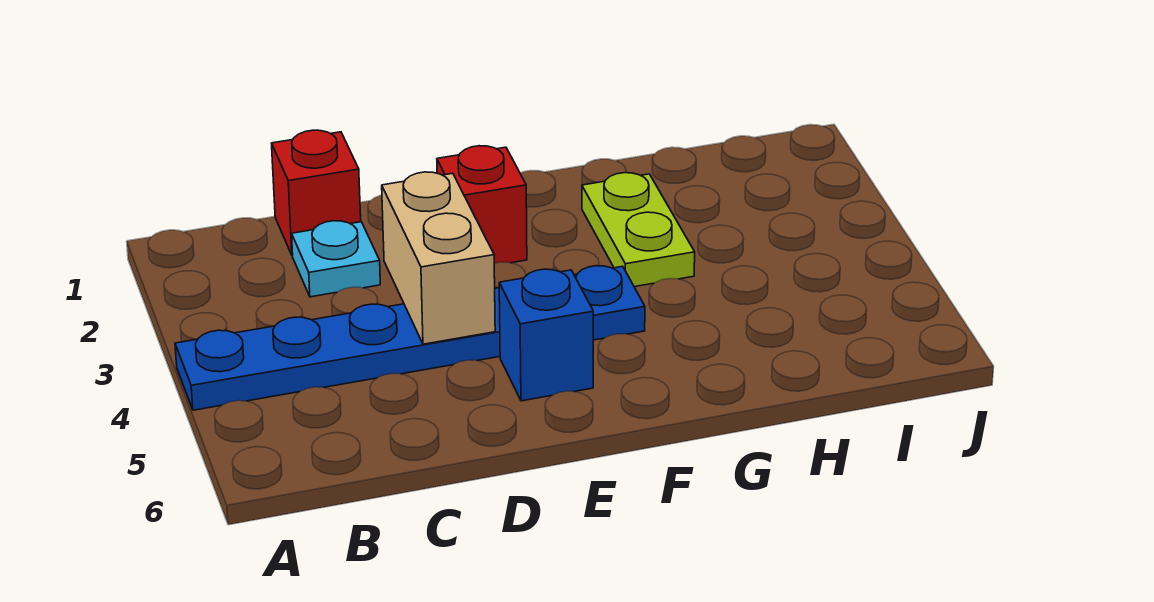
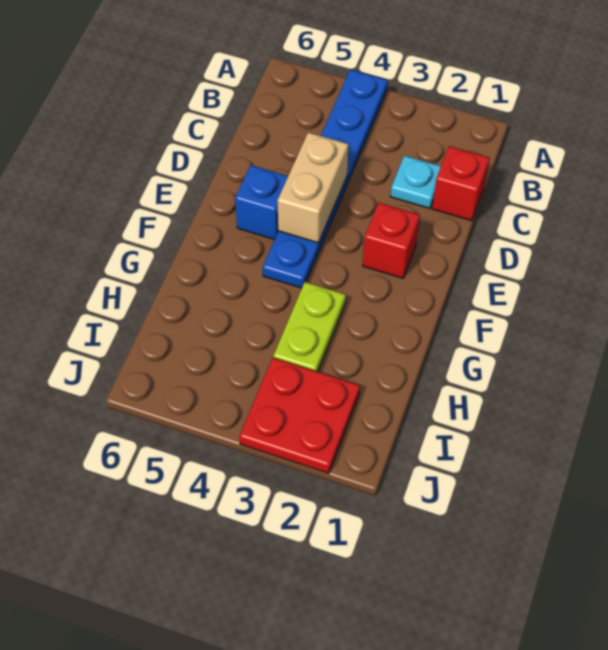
tan brick D3:D4 level 2 -> tan brick D4:E4 level 2
lime plate G2:G3 level 1 -> lime plate G3:H3 level 1
none -> red plate I2:J3 level 1

